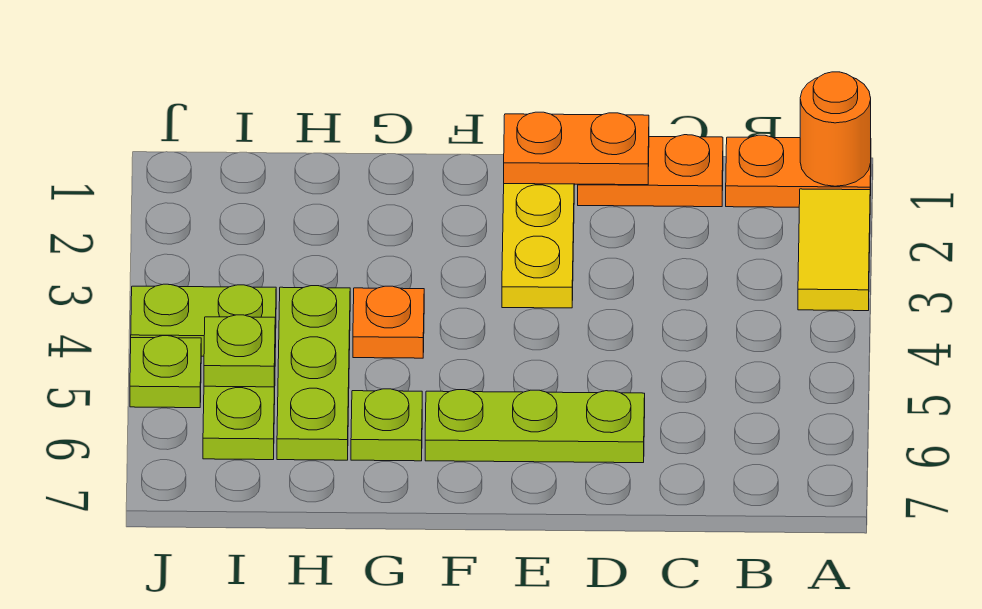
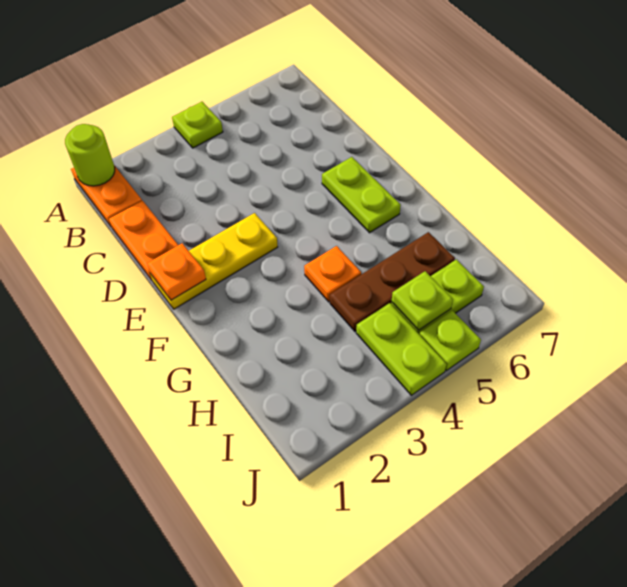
orange round brick A1 level 2 -> lime round brick A1 level 2
yellow tile A2:A3 level 1 -> none
orange plate D1:E1 level 2 -> orange plate E1 level 2
lime plate D6:F6 level 1 -> lime plate E6:F6 level 1
lime plate G6 level 1 -> lime plate A4 level 1
lime plate H4:H6 level 1 -> brown plate H4:H6 level 1

